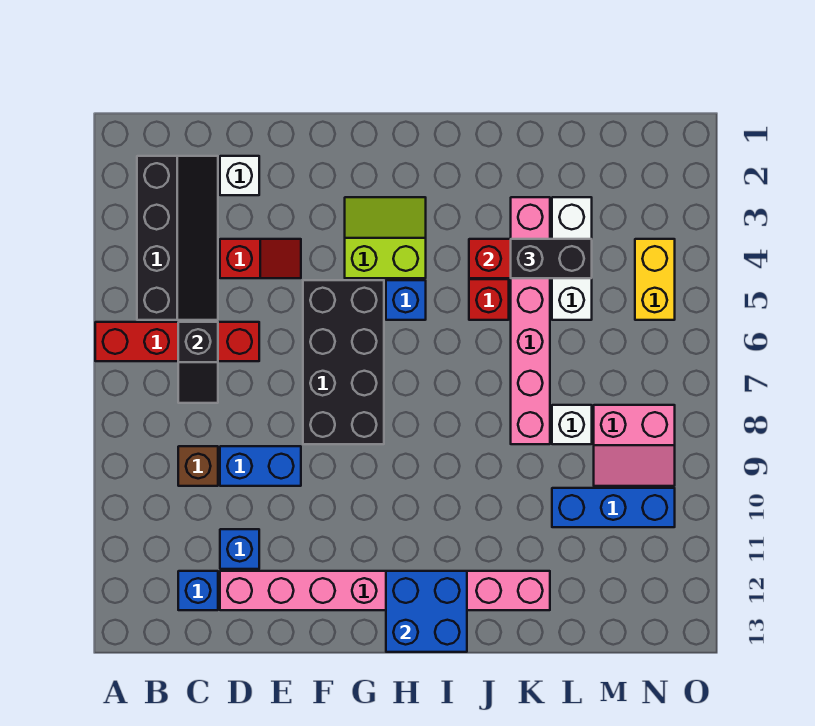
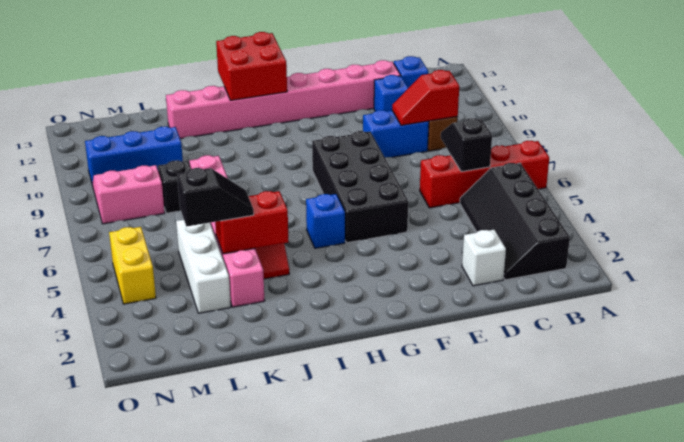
red slope D4:E4 level 1 top D -> red slope C9:D9 level 2 top C
lime slope G3:H4 level 1 top 4 -> none
blue brick H12:I13 level 2 -> red brick H12:I13 level 2
black brick K4:L4 level 3 -> black slope K4:L4 level 3 top L
white brick L8 level 1 -> black brick L8 level 1

